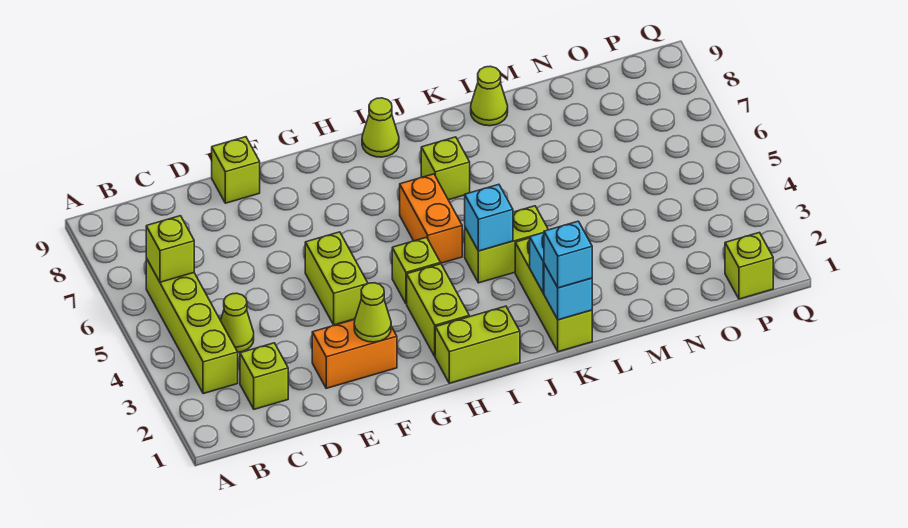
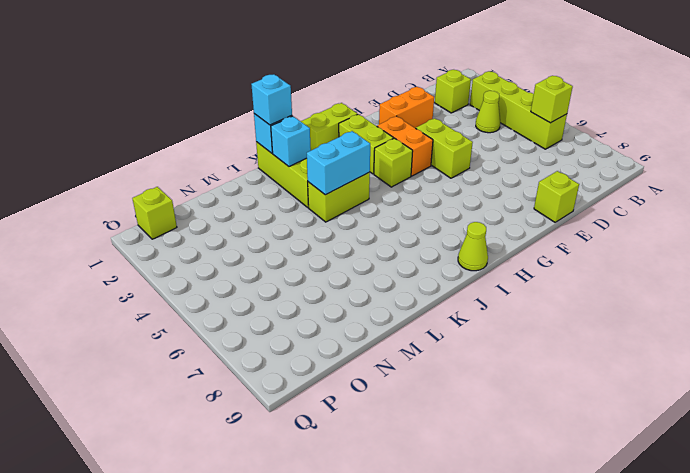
lime cone F2 level 2 -> none
orange brick I5:I6 level 1 -> orange brick G3:G4 level 1
cyan brick J4 level 2 -> cyan brick J4:K4 level 2
lime brick J7 level 1 -> none
lime cone L9 level 1 -> none

